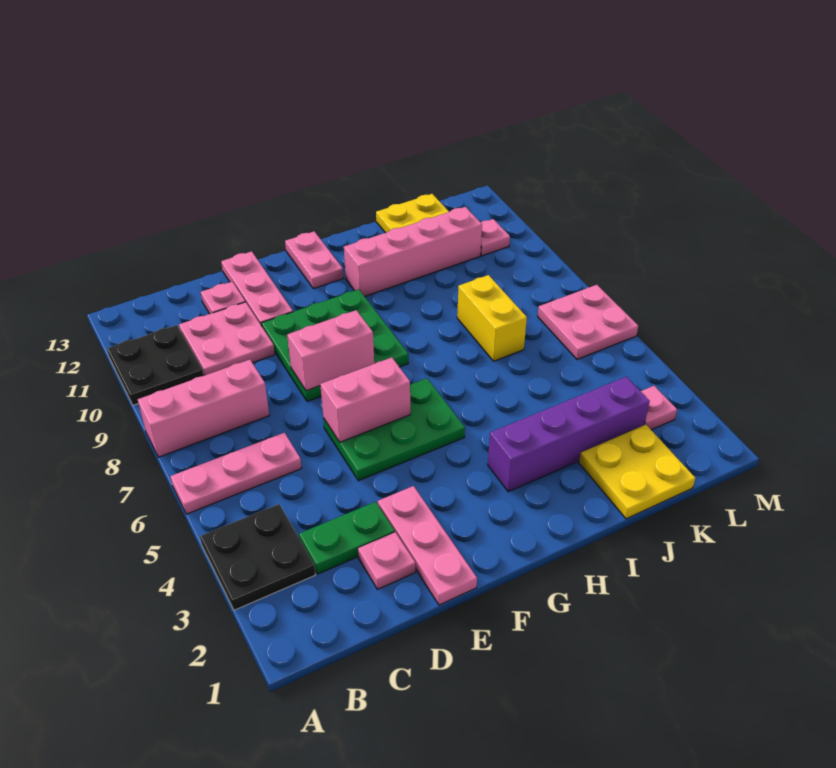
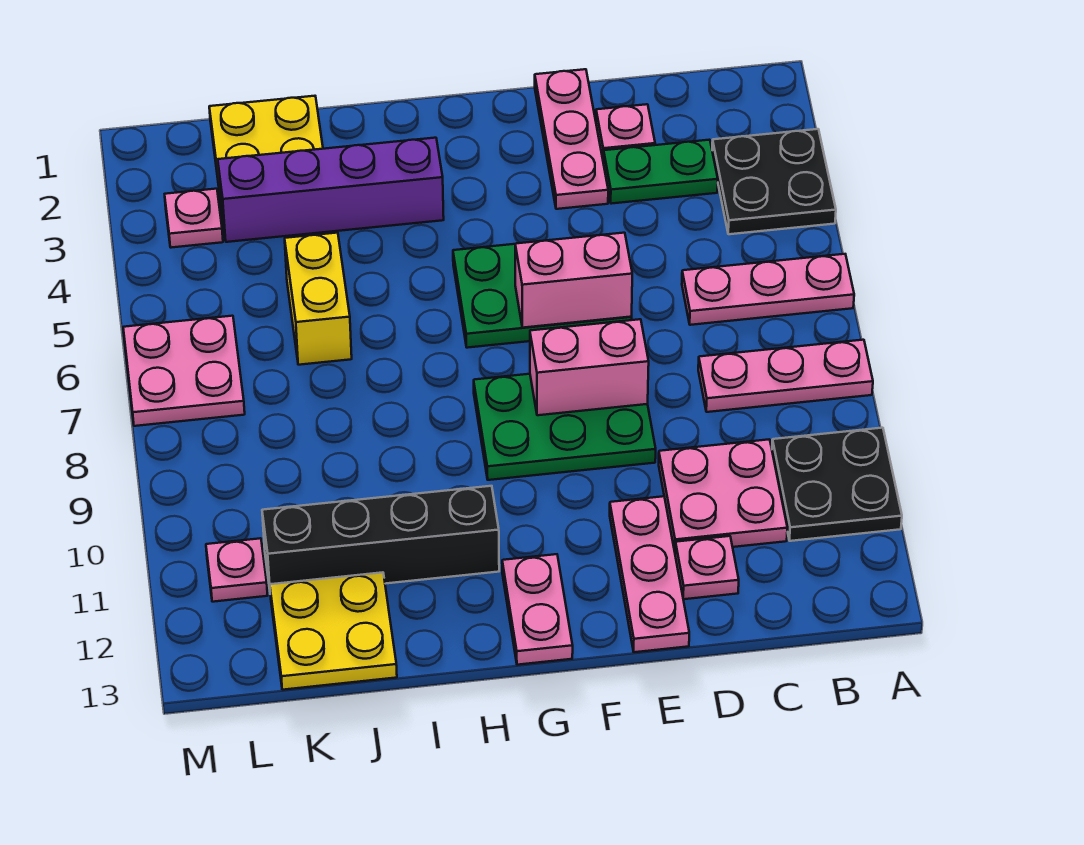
pink brick A8:C8 level 1 -> pink plate A8:C8 level 1
green plate E8:G10 level 1 -> green plate E8:G9 level 1
pink brick H11:K11 level 1 -> black brick H11:K11 level 1
yellow brick J7:J8 level 1 -> yellow brick J5:J6 level 1

